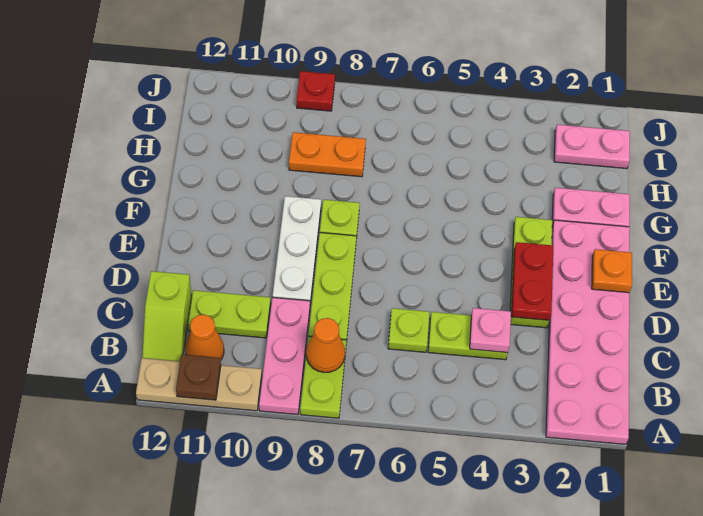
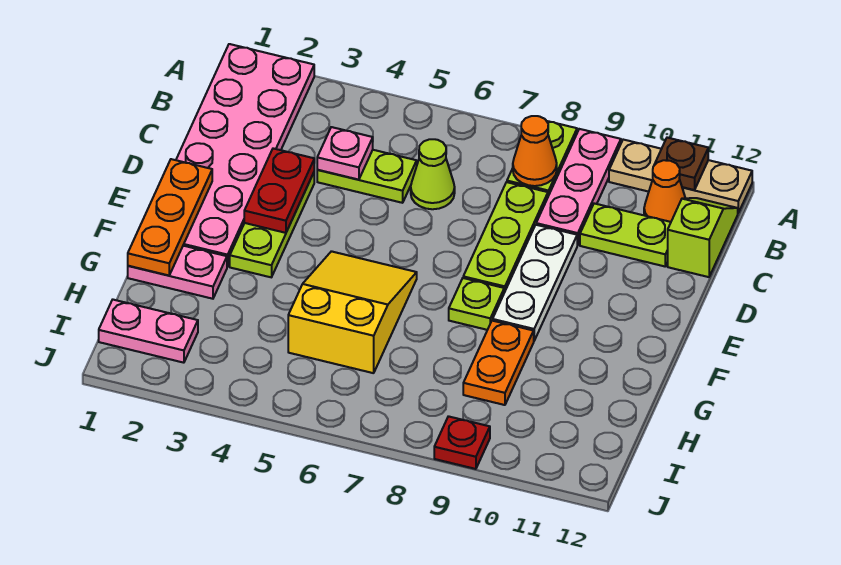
lime plate C6 level 1 -> lime cone C6 level 1
orange plate E1 level 2 -> orange plate E1:G1 level 2
none -> yellow slope F5:H6 level 1 top H
orange plate H8:H9 level 1 -> orange plate G9:H9 level 1

